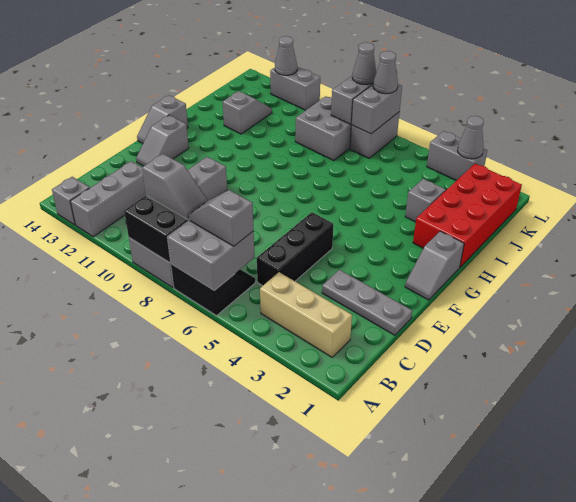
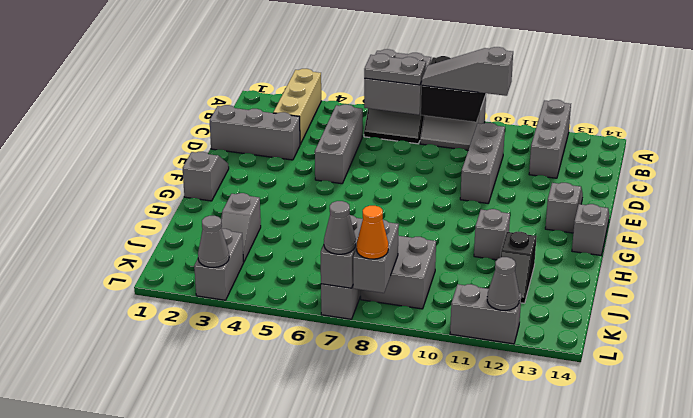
grey brick A13 level 1 -> grey brick H11 level 1
tan brick B2:B4 level 1 -> tan brick A3:C3 level 1
grey slope B6:B7 level 3 top 6 -> grey plate B6:B7 level 3
grey slope B8:B9 level 3 top 9 -> grey slope B8:B10 level 3 top 10
black brick C5:E5 level 1 -> grey brick C5:E5 level 1
grey plate D1:D3 level 1 -> grey brick D1:D3 level 1
red brick H1:K2 level 1 -> none
grey slope I12:J12 level 1 top I -> black slope I12:J12 level 1 top I
grey brick L3:L4 level 1 -> grey brick K3:L3 level 1
grey cone L8 level 3 -> orange cone L8 level 3

